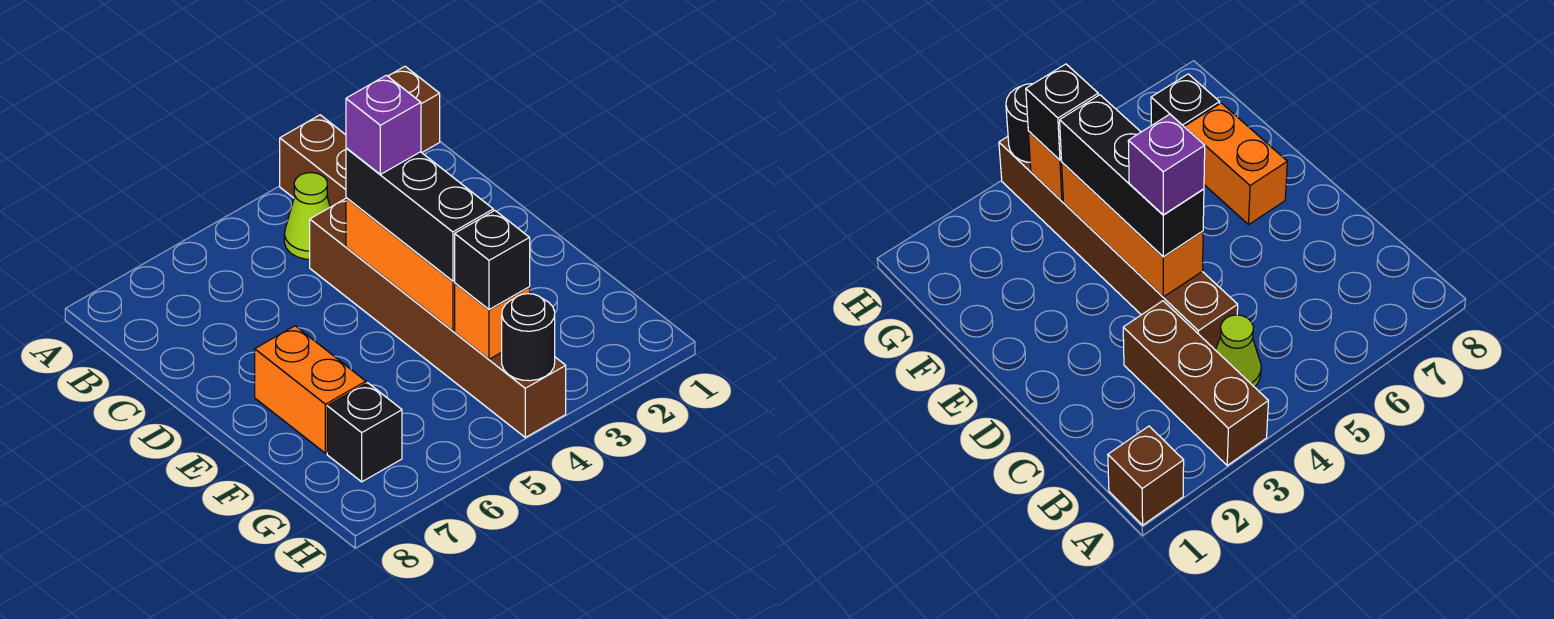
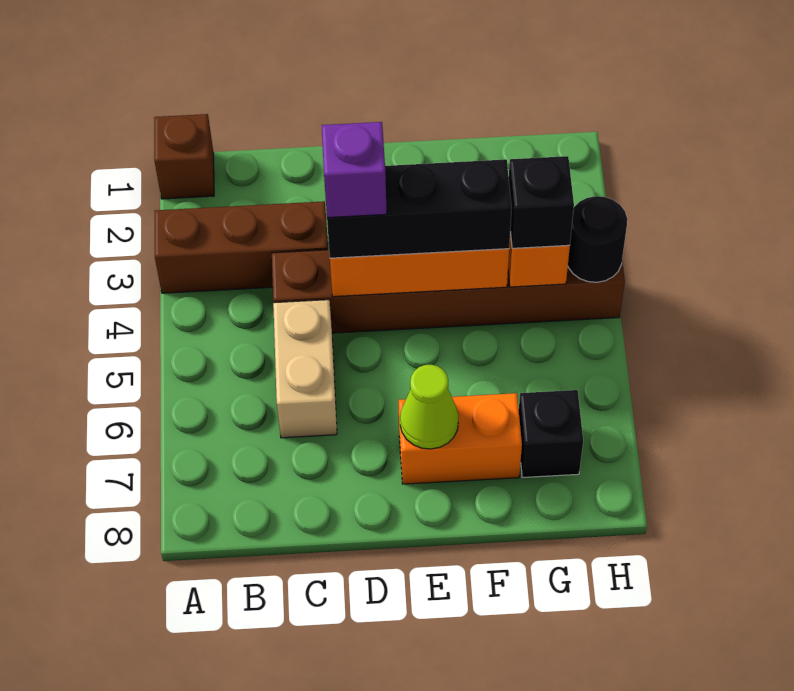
lime cone B4 level 1 -> lime cone E7 level 2
none -> tan brick C5:C6 level 1

